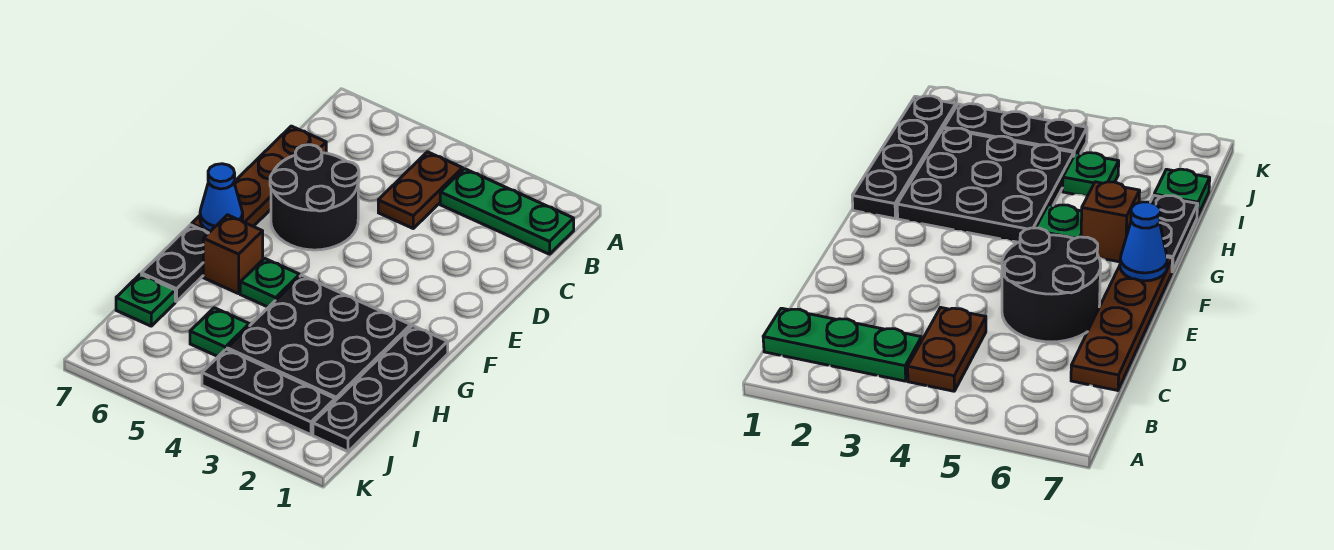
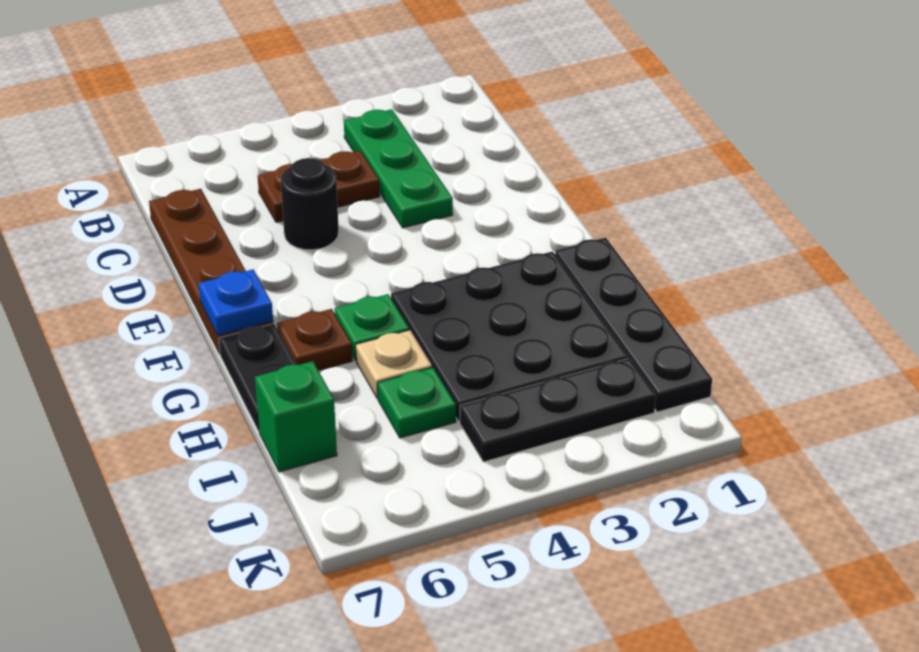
green plate B1:B3 level 1 -> green plate B3:D3 level 1
brown plate B4:C4 level 1 -> brown plate C4:C5 level 1
black round brick D5:E6 level 1 -> black round brick D5 level 1
blue cone F7 level 2 -> blue plate F7 level 2
brown brick G6 level 1 -> brown plate G6 level 1
none -> tan plate H5 level 1
green plate I7 level 1 -> green brick I7 level 1

